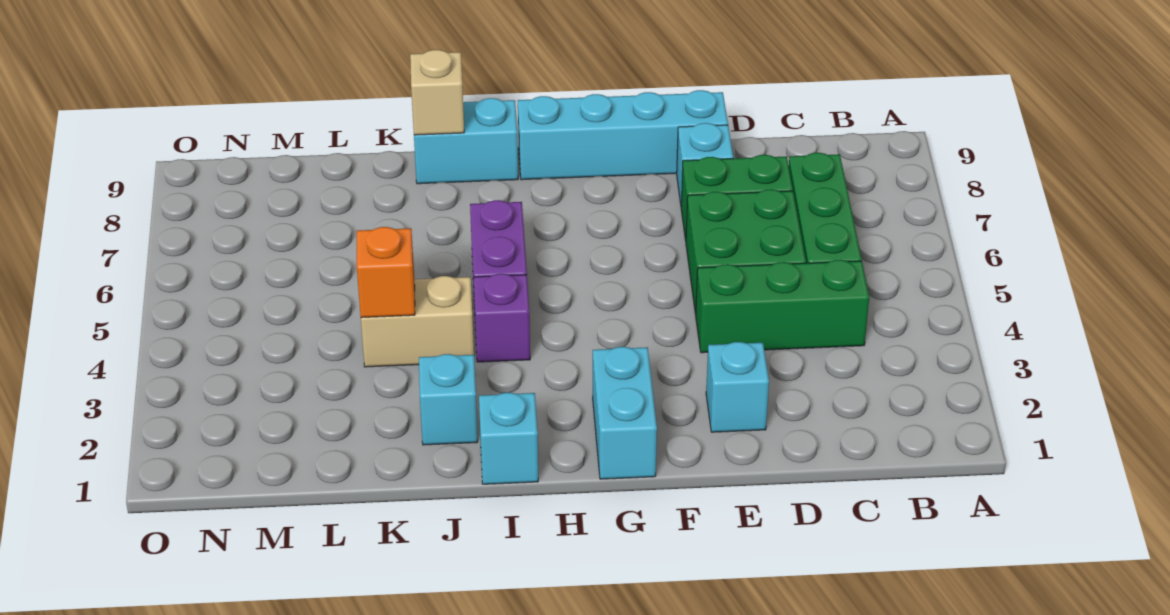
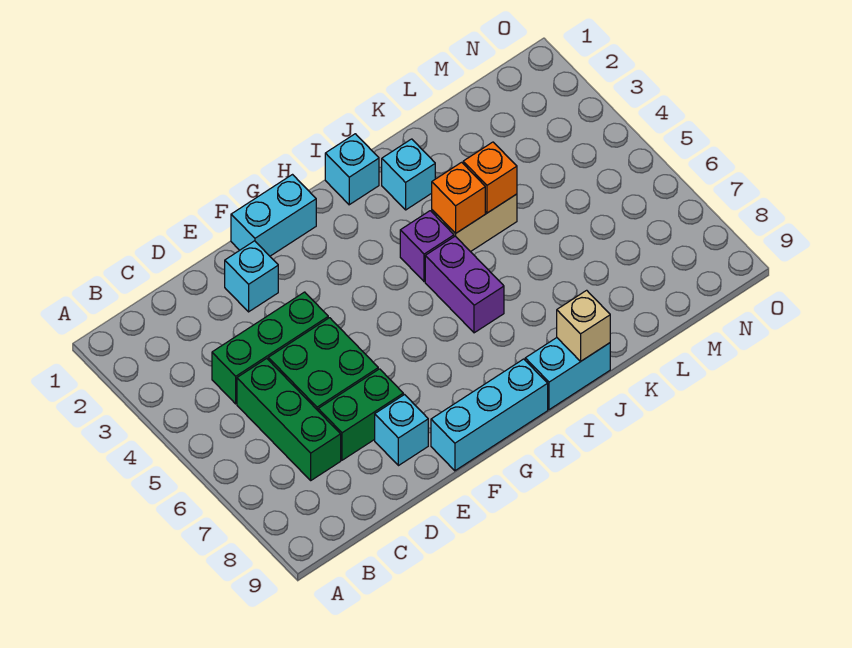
cyan brick E9:H9 level 1 -> cyan brick F9:H9 level 1
cyan brick G1:G2 level 1 -> cyan brick F1:G1 level 1
none -> orange brick J4 level 2

